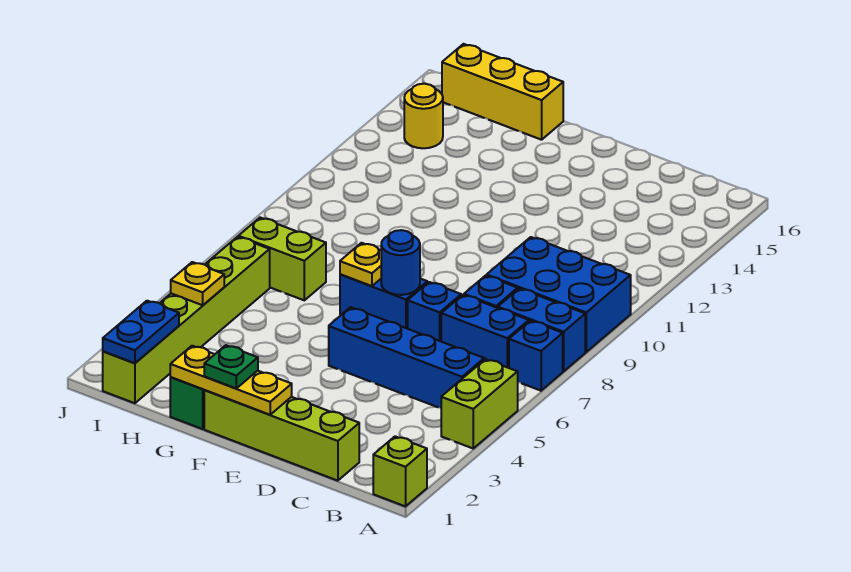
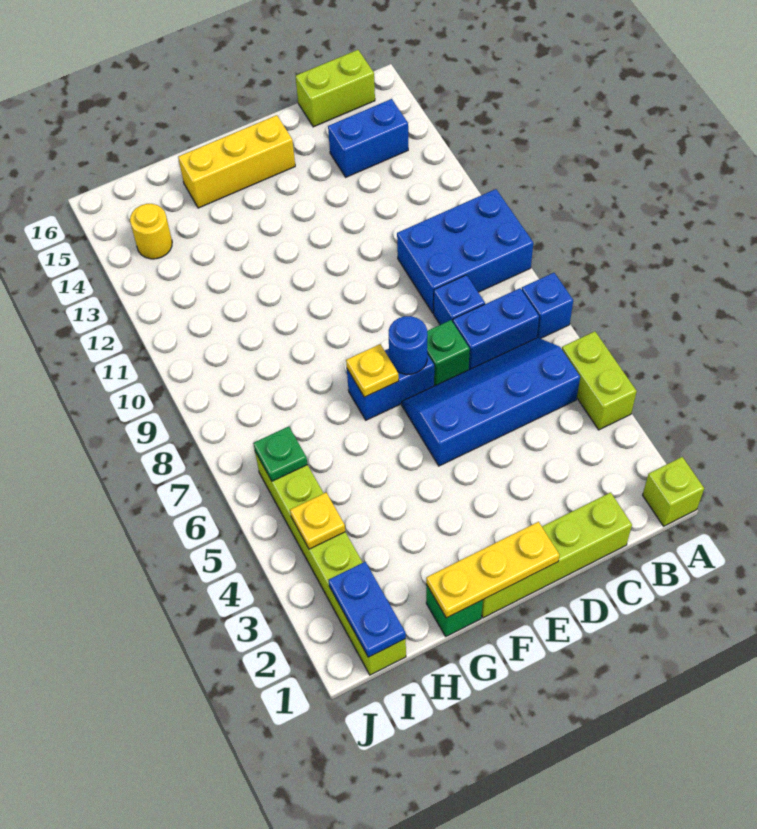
blue brick A8:B8 level 1 -> blue brick B14:C14 level 1
blue brick D7 level 1 -> green brick D7 level 1
green plate F1 level 3 -> green plate I6 level 2
yellow brick G16:I16 level 1 -> yellow brick E15:G15 level 1
lime brick H7:I7 level 1 -> lime brick B16:C16 level 1

